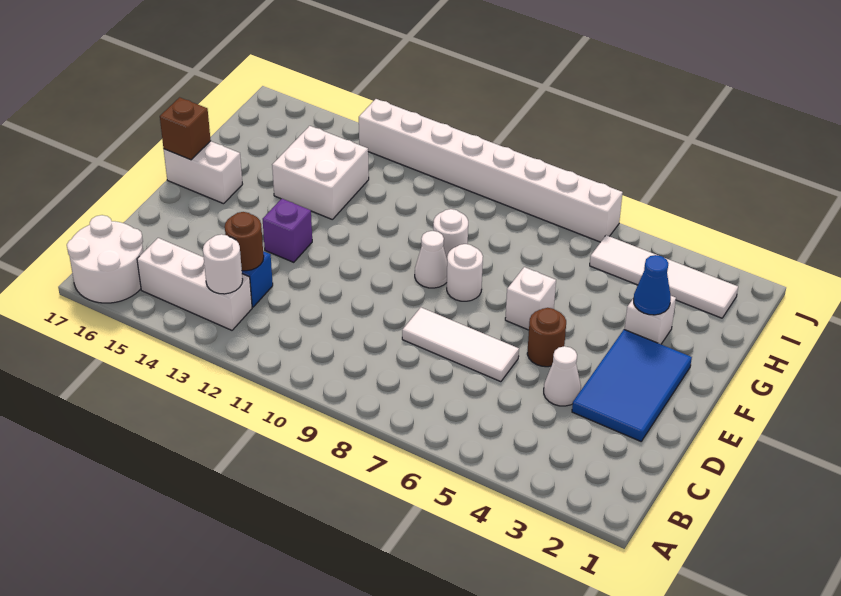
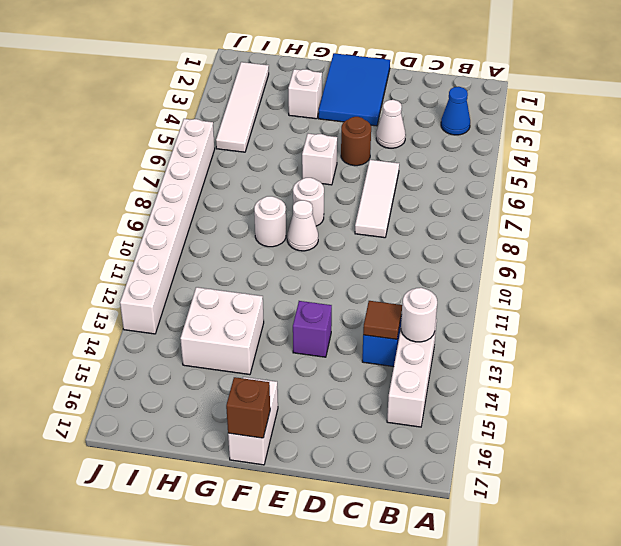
white round brick A16:B17 level 1 -> none
brown round brick C13 level 2 -> brown tile C13 level 2
blue tile D2:F3 level 1 -> blue tile E1:F3 level 1
blue cone G3 level 2 -> blue cone B3 level 1

